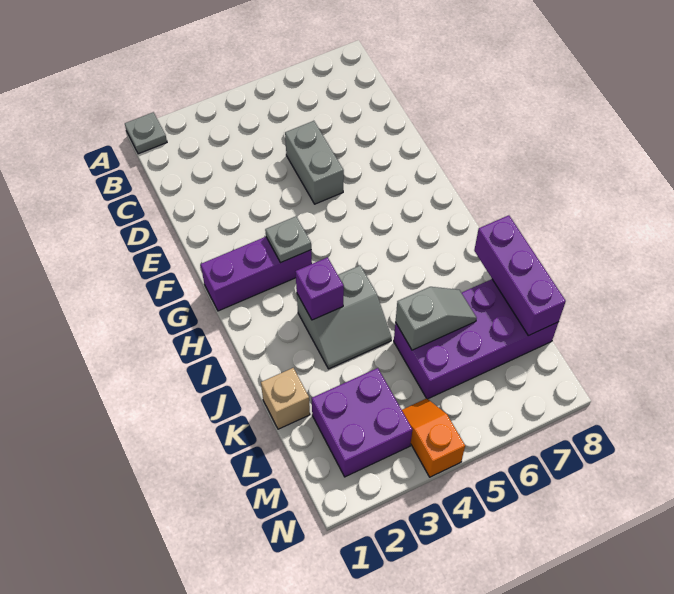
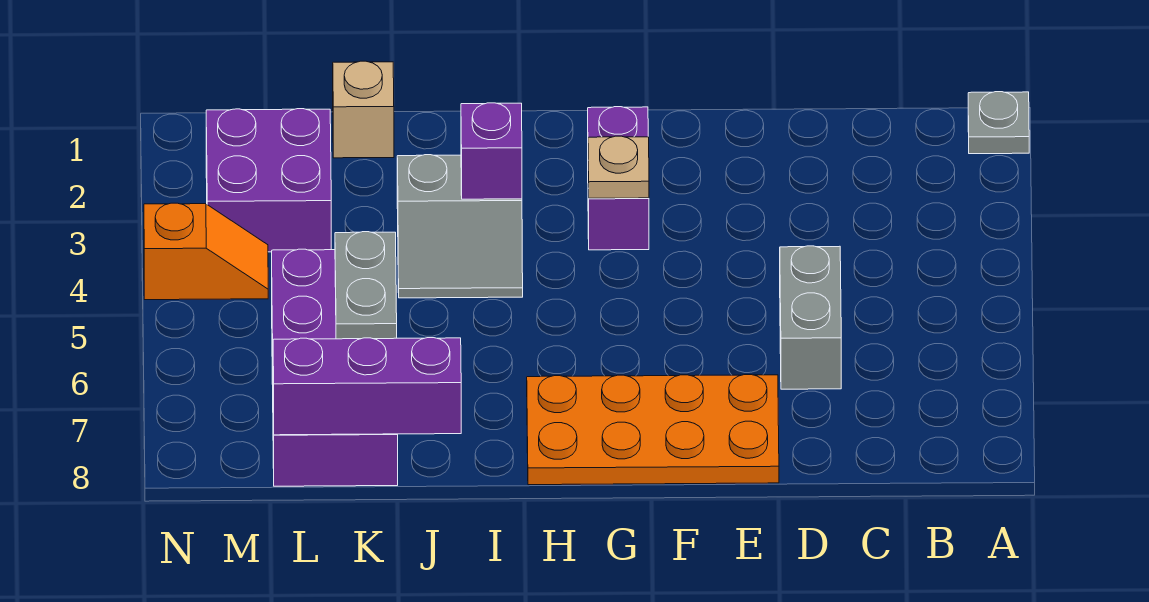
grey brick D5:E5 level 1 -> grey brick D5:D6 level 1
none -> orange plate E7:H8 level 1
purple brick G1:G3 level 1 -> purple brick G2:G3 level 1
grey plate G3 level 2 -> tan plate G3 level 2
grey slope I3:J4 level 1 top I -> grey slope I3:J4 level 1 top 3
grey slope K5:K6 level 2 top 5 -> grey plate K5:K6 level 2

